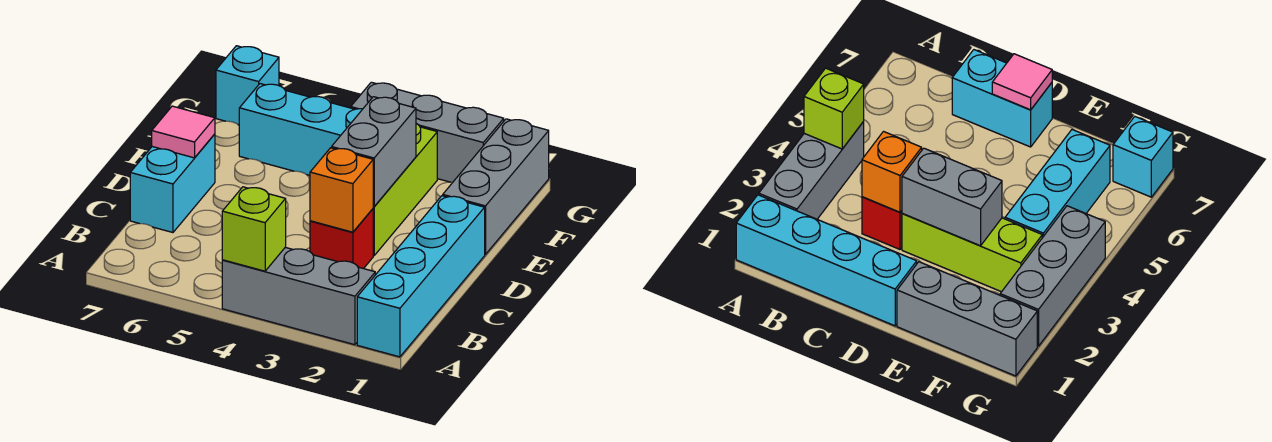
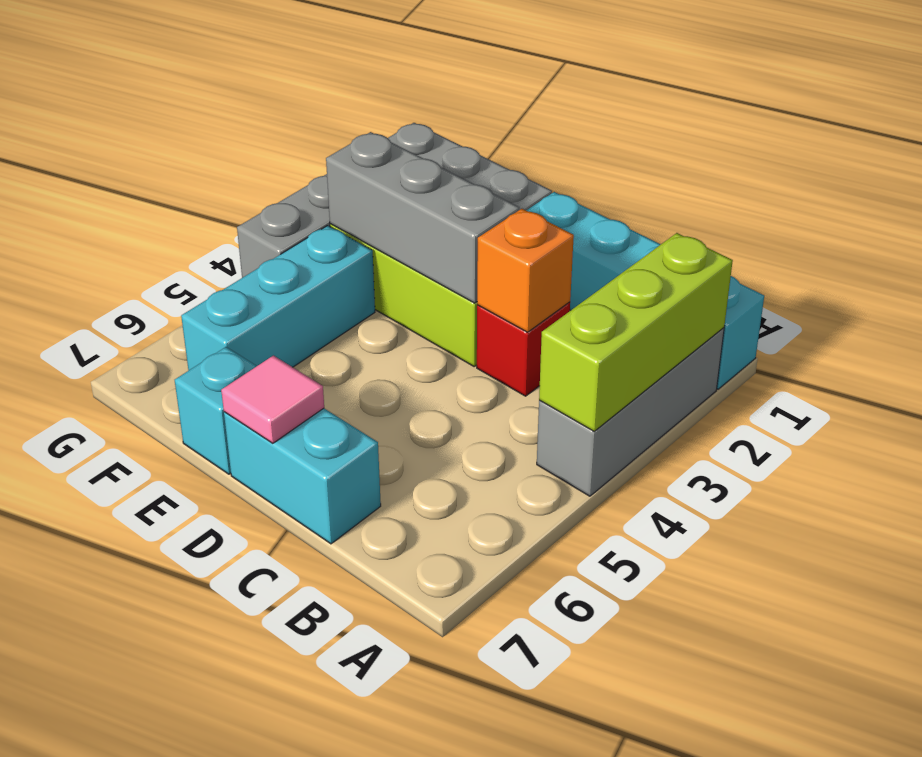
lime brick A4 level 2 -> lime brick A2:A4 level 2
grey brick D3:E3 level 2 -> grey brick D3:F3 level 2
cyan brick G7 level 1 -> cyan brick E7 level 1

